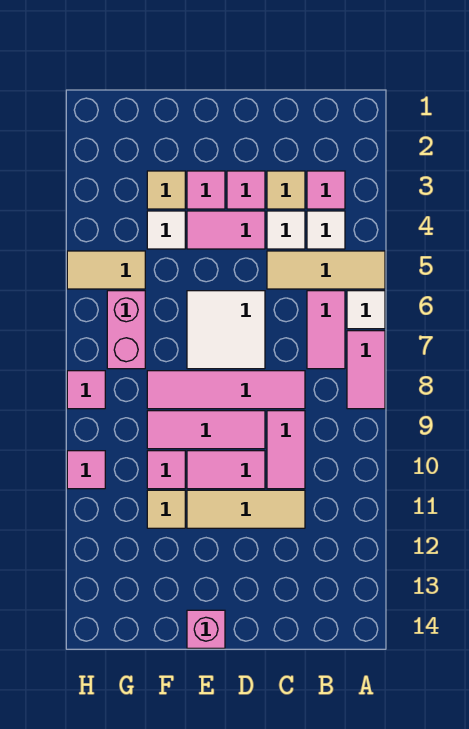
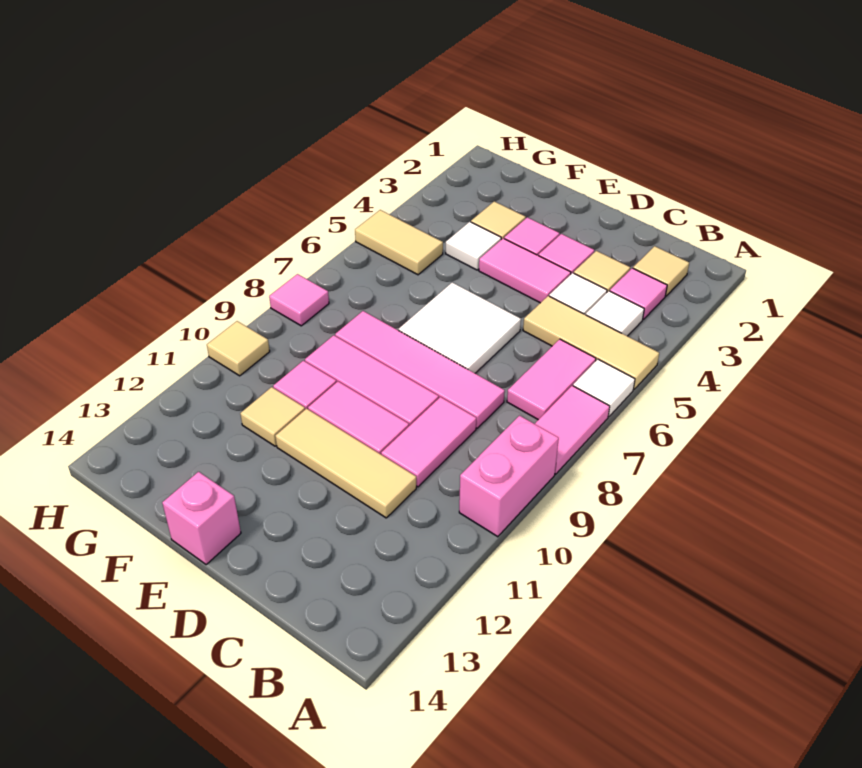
none -> tan tile B2 level 1
pink brick G6:G7 level 1 -> pink brick A9:A10 level 1
pink tile H10 level 1 -> tan tile H10 level 1

